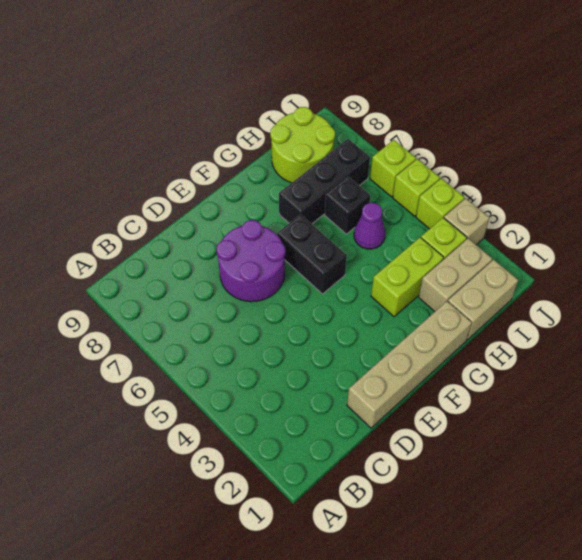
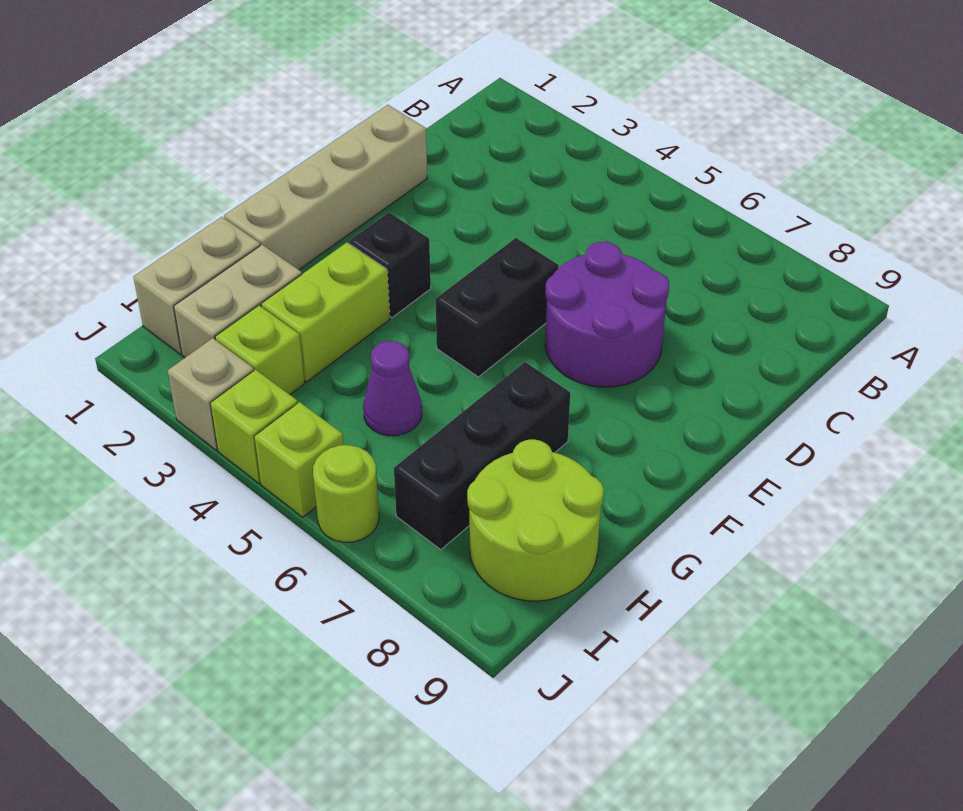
black brick F5:F6 level 1 -> black brick E5:F5 level 1
black brick H6 level 1 -> black brick F3 level 1
lime brick J6 level 1 -> lime round brick J6 level 1

